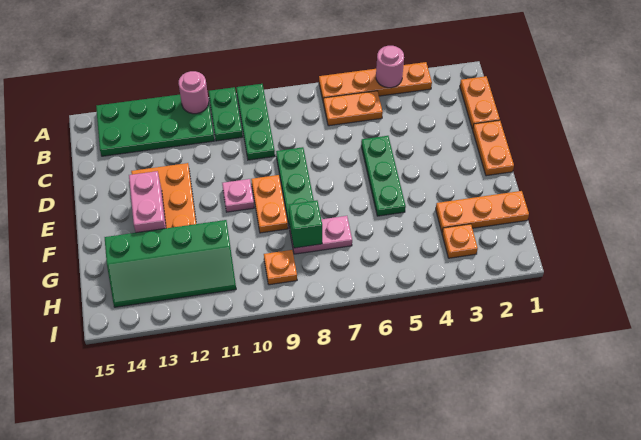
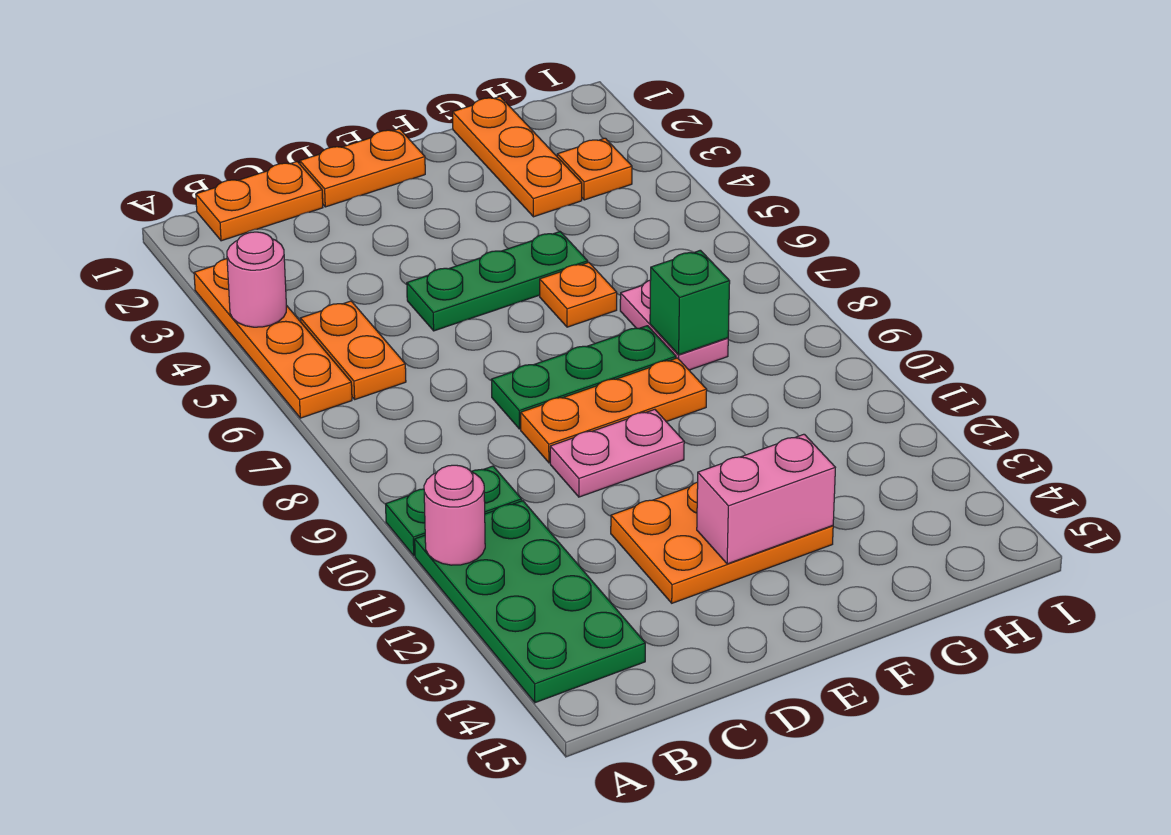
green plate A9:C9 level 1 -> none
orange plate E9:F9 level 1 -> orange plate D9:F9 level 1
pink plate E10 level 1 -> pink plate D10:E10 level 1
green slope G11:H14 level 1 top G -> none
orange plate H9 level 1 -> orange plate F6 level 1

